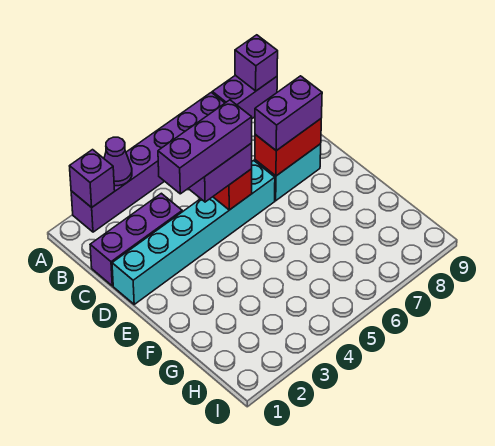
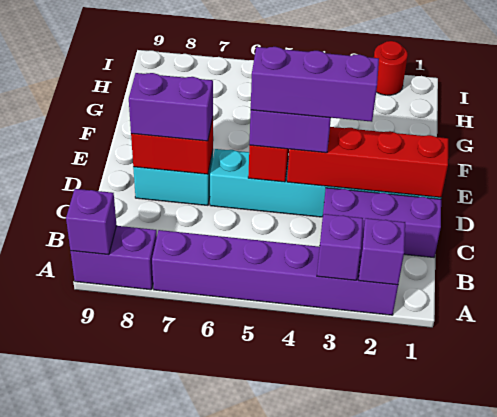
purple cone A3 level 2 -> purple brick A3 level 2
none -> red brick D1:D4 level 2
none -> red round brick I2 level 1

